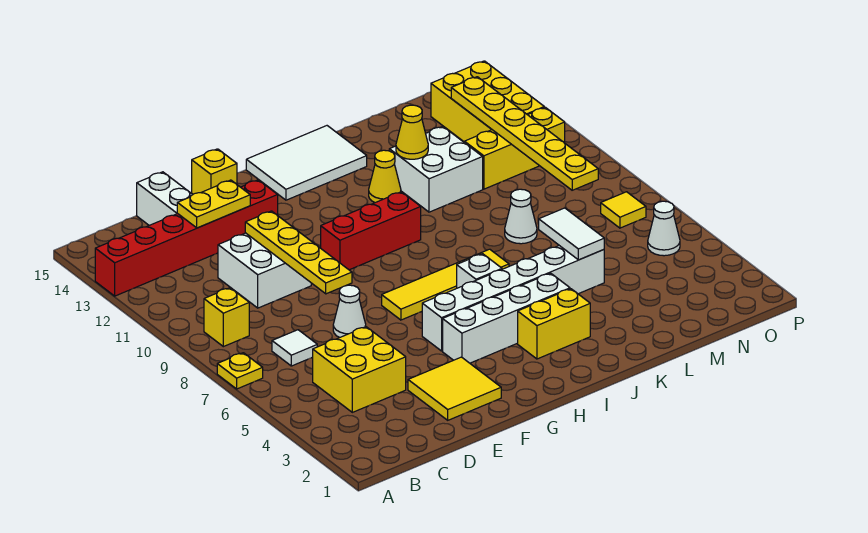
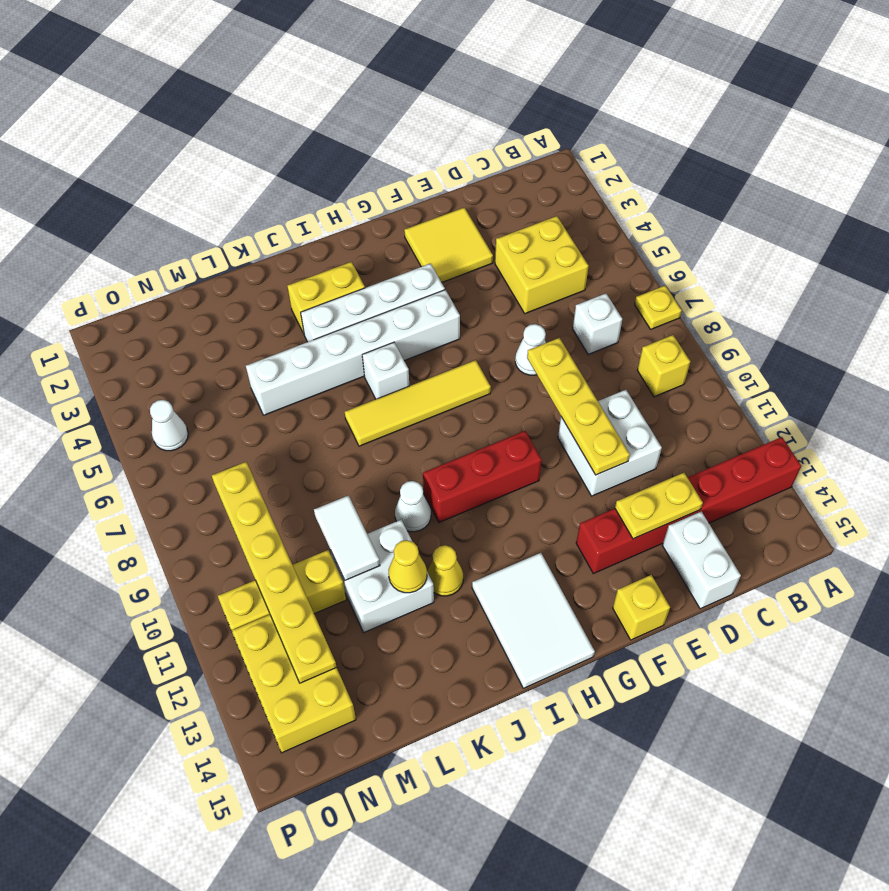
white tile C7 level 1 -> white brick C7 level 1
white tile H14:J15 level 1 -> white tile H13:I15 level 1
white tile L5:L6 level 2 -> white tile L10:L11 level 2
white cone L8 level 1 -> white cone J10 level 1
yellow tile O7 level 1 -> none

